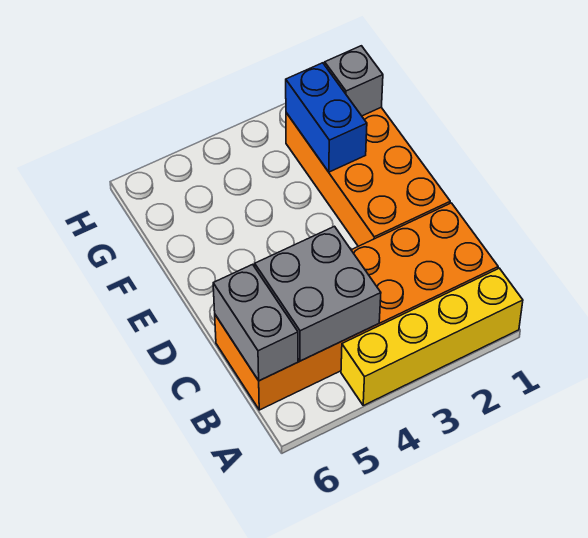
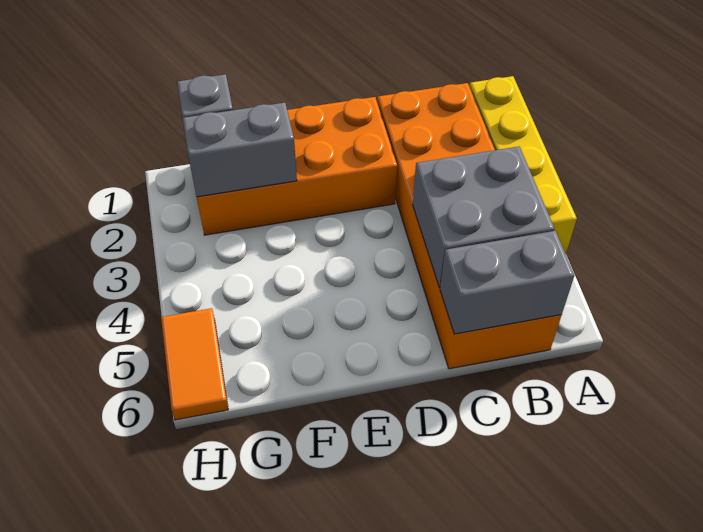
blue brick F2:G2 level 2 -> grey brick F2:G2 level 2
none -> orange tile H5:H6 level 1

